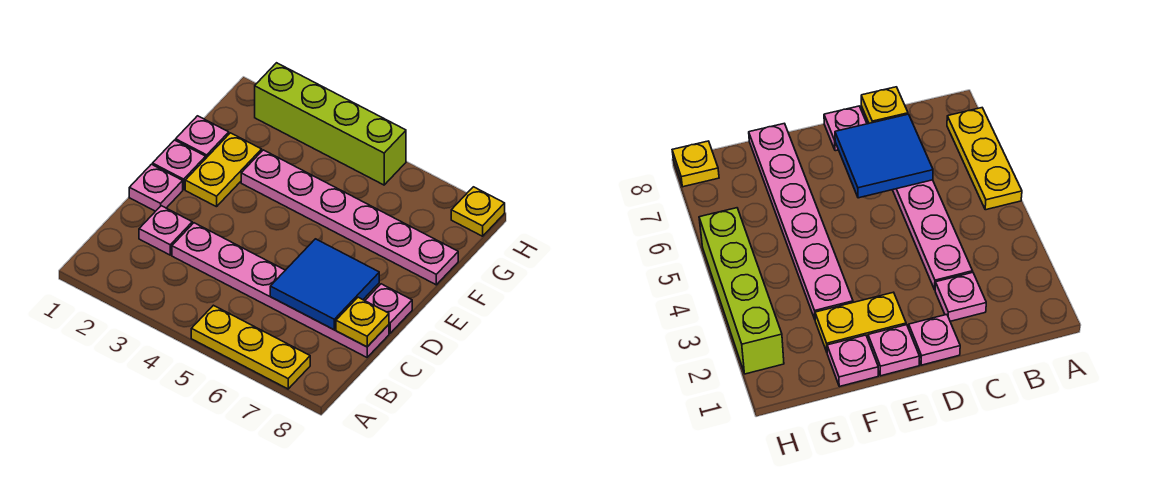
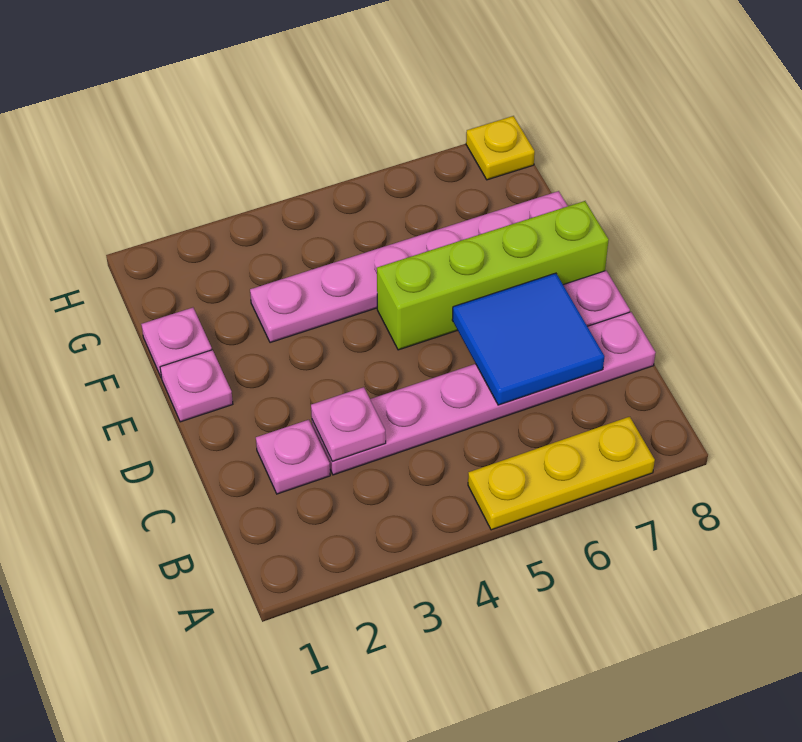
yellow plate C8 level 2 -> none
pink plate D1 level 1 -> pink plate C3 level 2
yellow plate E2:F2 level 1 -> none
lime brick H2:H5 level 1 -> lime brick E5:E8 level 1

